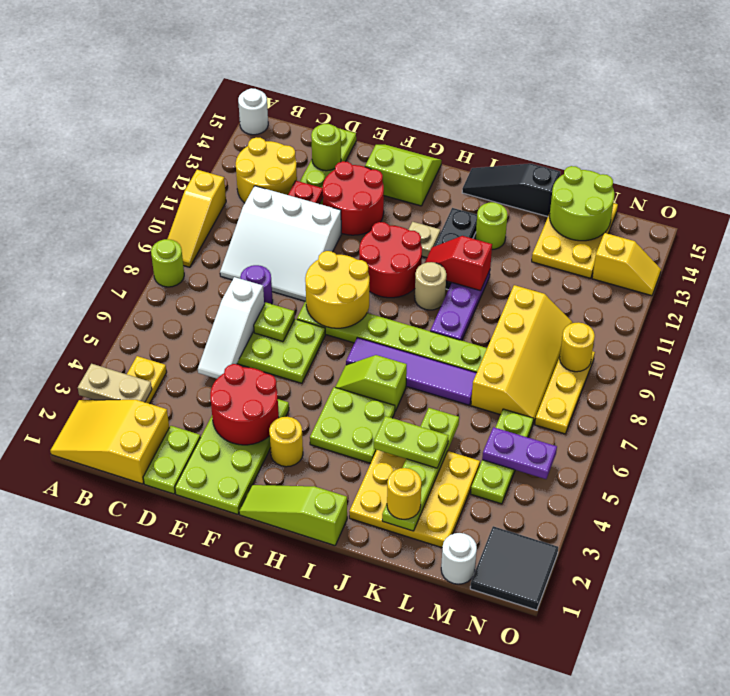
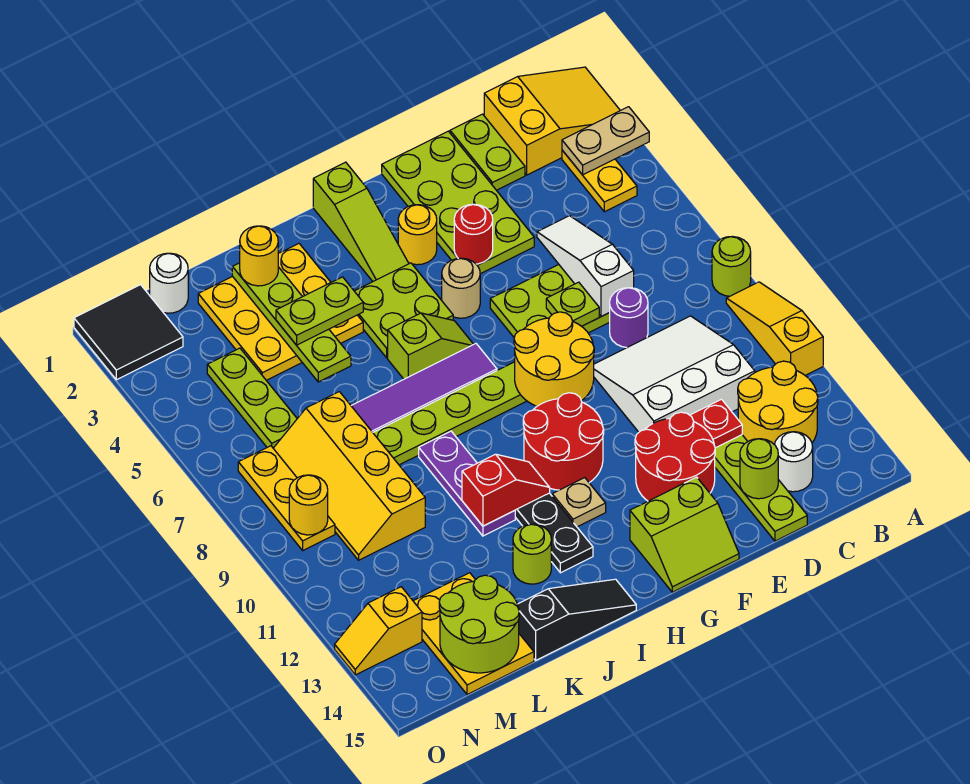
white round brick A15 level 1 -> white round brick C14 level 1
red round brick E3:F4 level 2 -> red round brick F4 level 2
lime slope G1:I1 level 1 top I -> lime slope H1:H3 level 1 top 1
tan round brick I10 level 1 -> tan round brick G5 level 1
purple plate M5:N5 level 2 -> none

